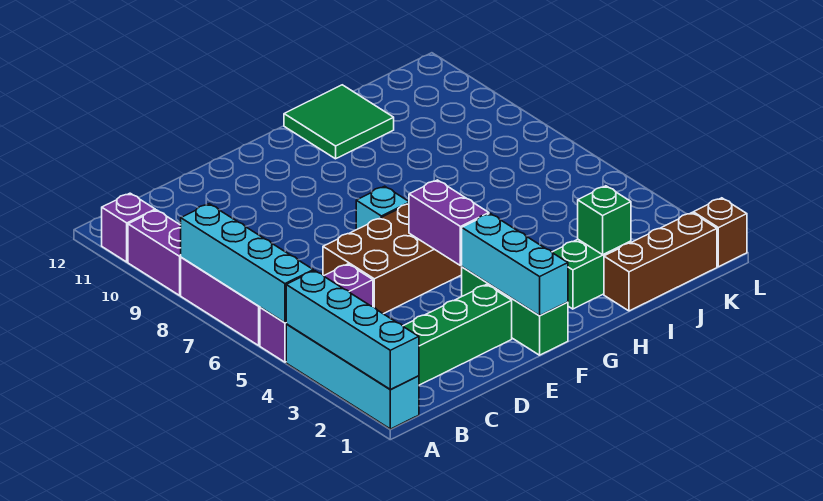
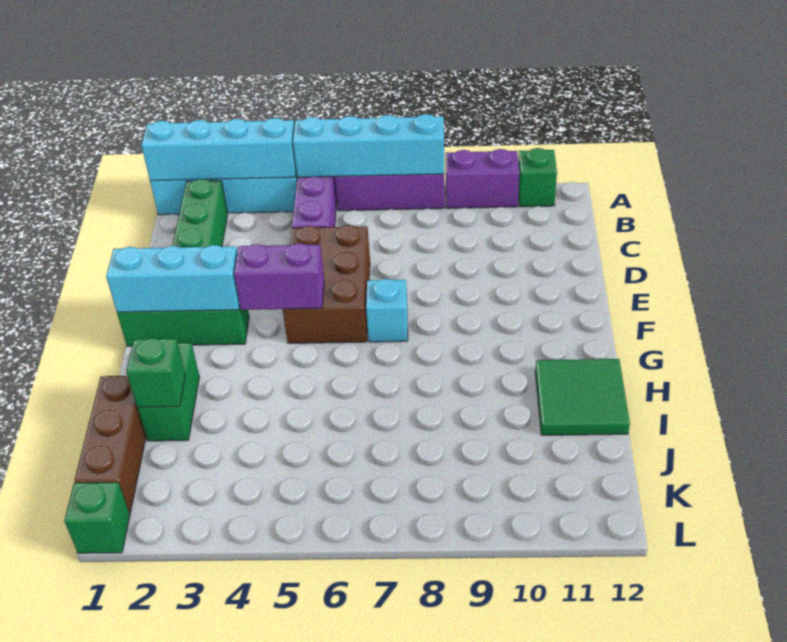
purple brick A11 level 1 -> green brick A11 level 1
brown brick L1 level 1 -> green brick L1 level 1

